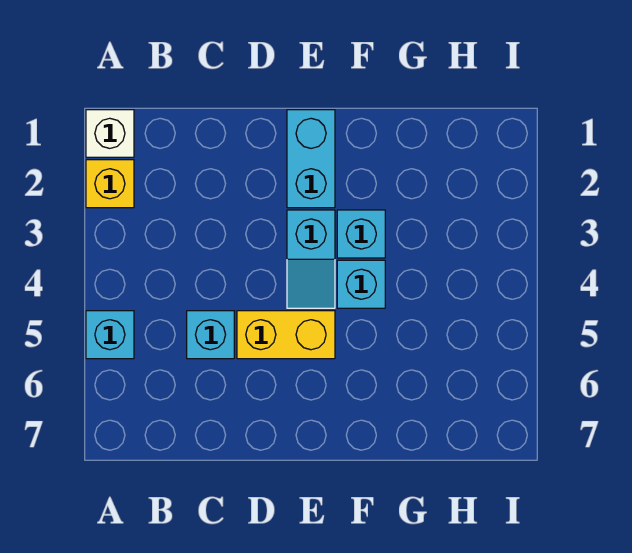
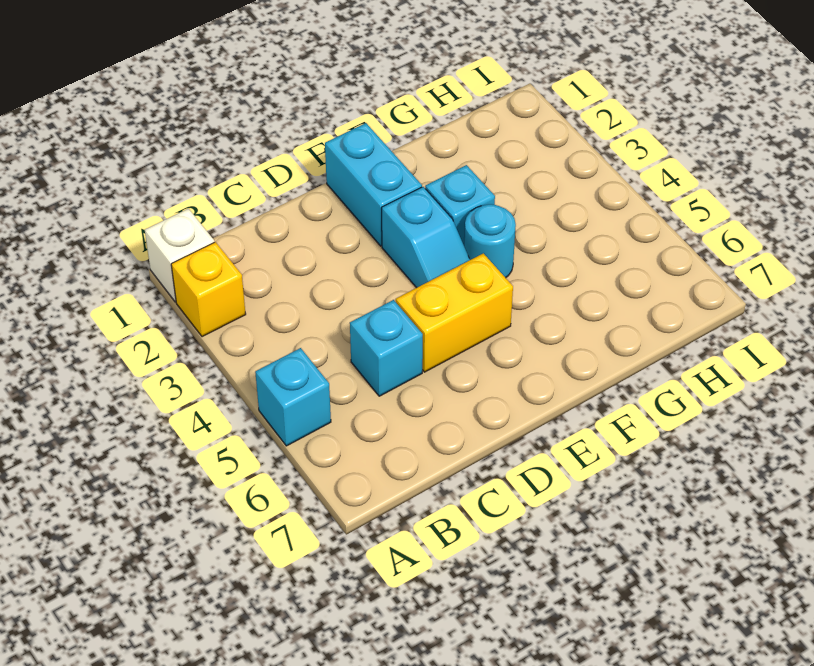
cyan brick F4 level 1 -> cyan round brick F4 level 1

